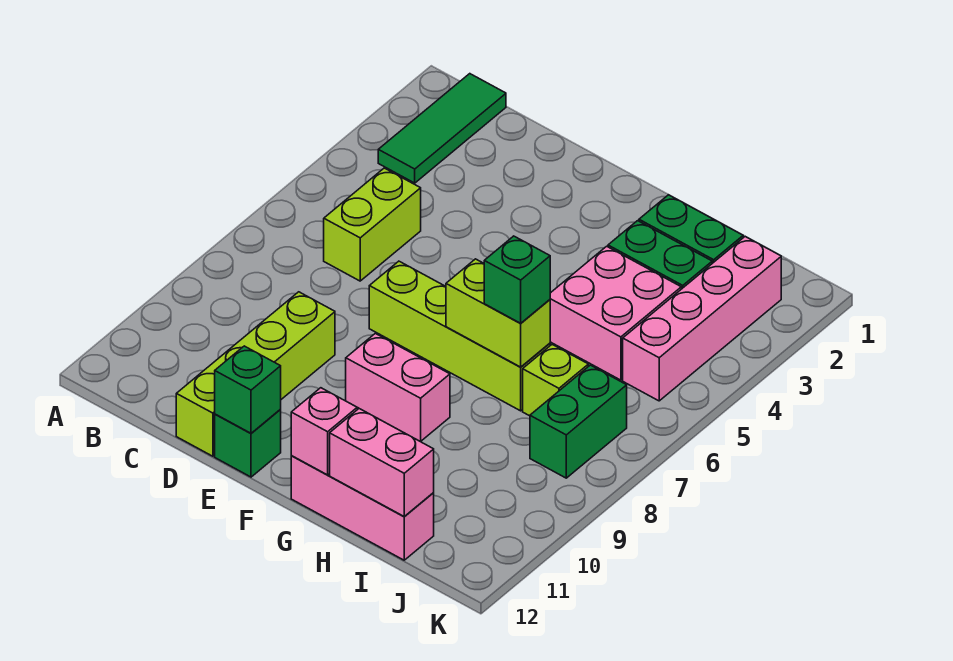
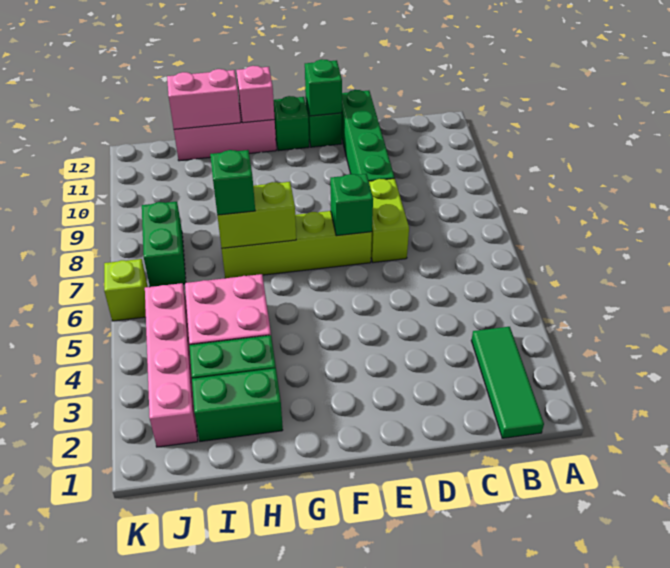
lime brick C5:C6 level 1 -> lime brick D7:D8 level 1
lime brick D9:D12 level 1 -> green brick D9:D12 level 1
none -> green brick E7 level 2
pink brick F9:G9 level 1 -> none
none -> green brick F12 level 1
lime brick I7 level 1 -> lime brick K6 level 1

